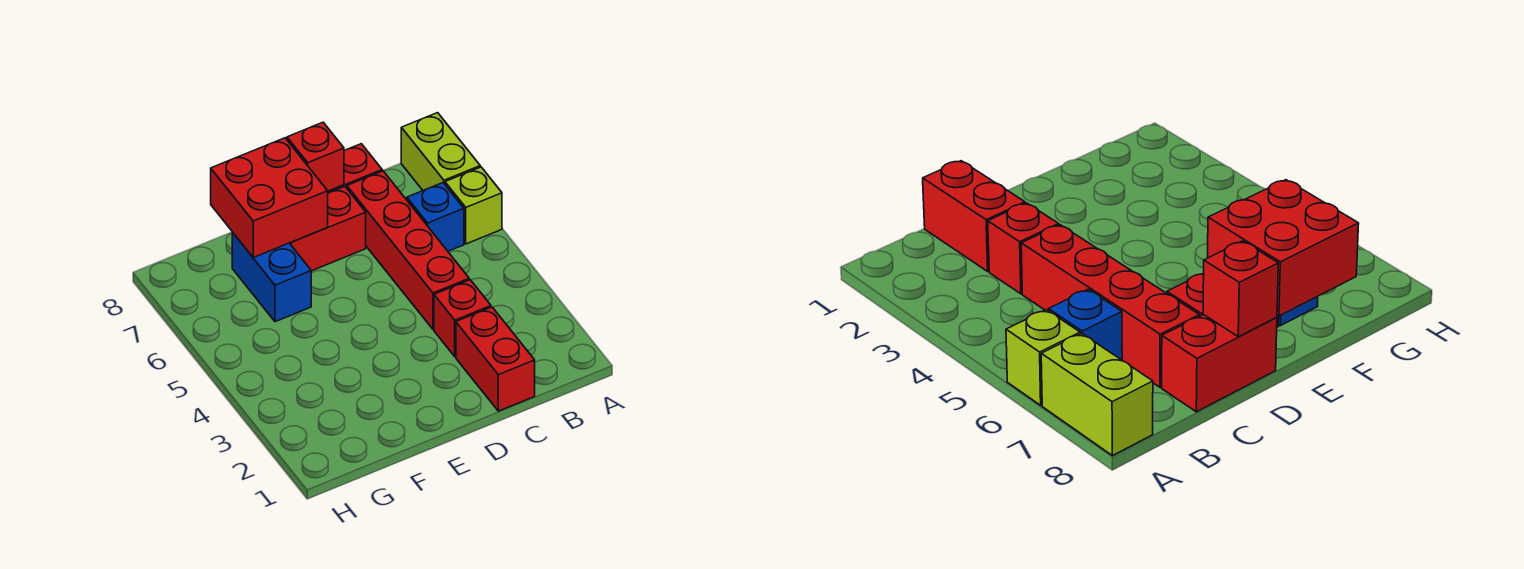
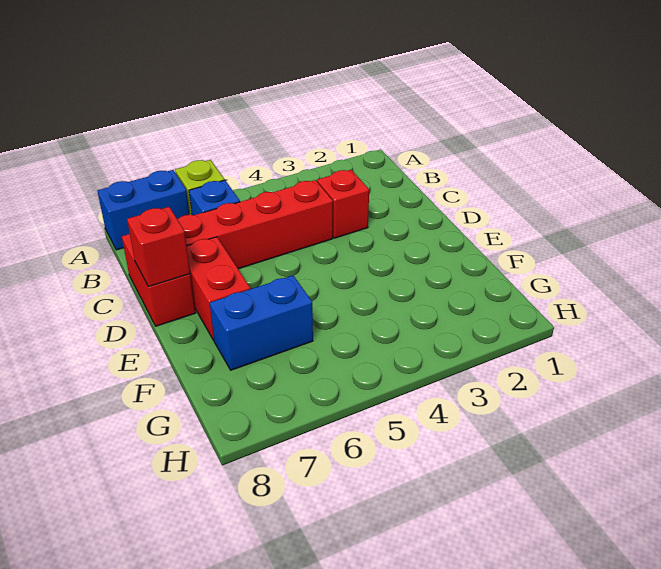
lime brick A7:A8 level 1 -> blue brick A7:A8 level 1
red brick C1:C2 level 1 -> none
red brick E7:F8 level 2 -> none

